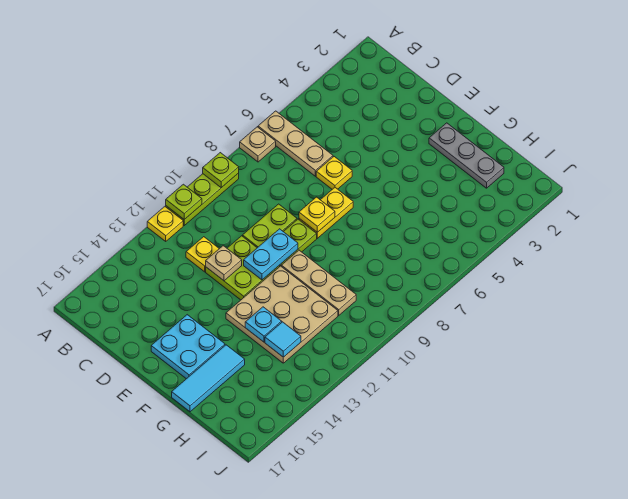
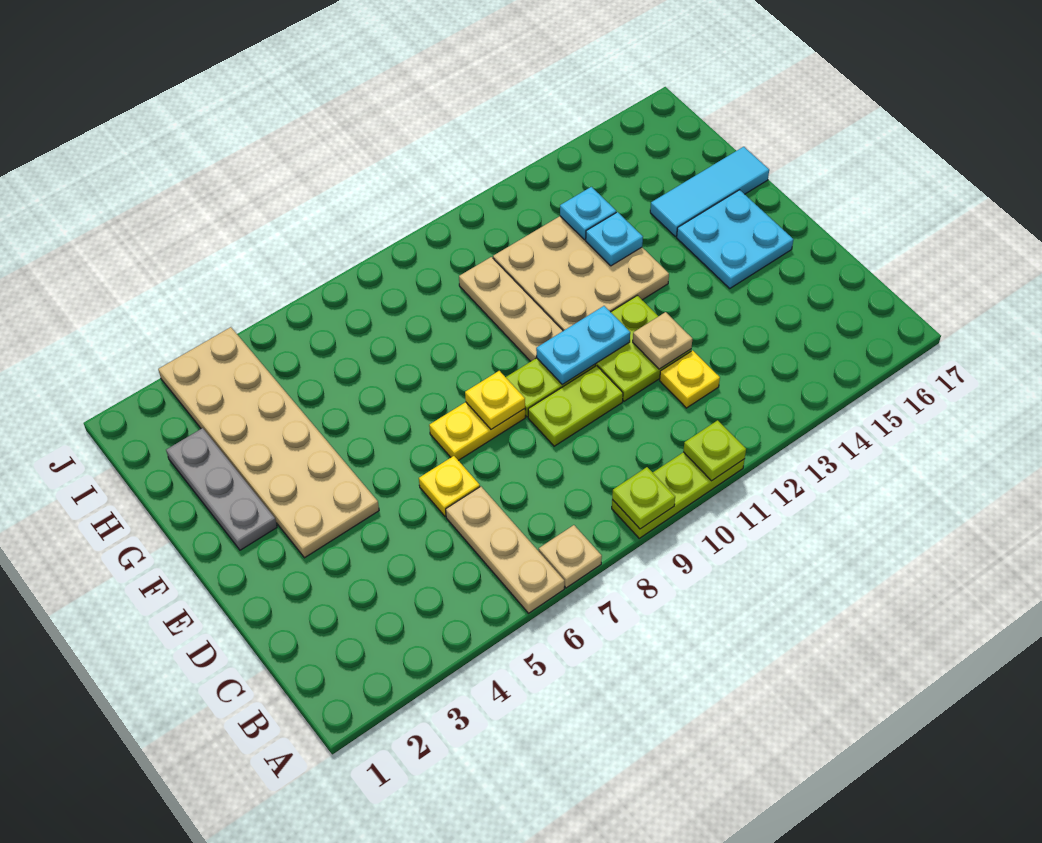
yellow plate A12 level 1 -> none
none -> tan plate E3:J4 level 1
cyan tile H13 level 2 -> cyan plate H13 level 2

